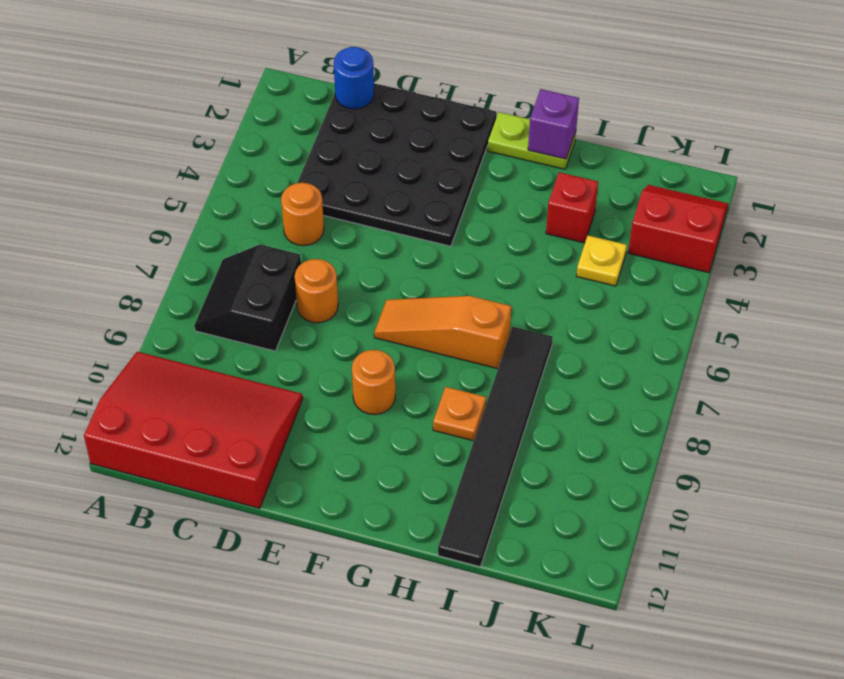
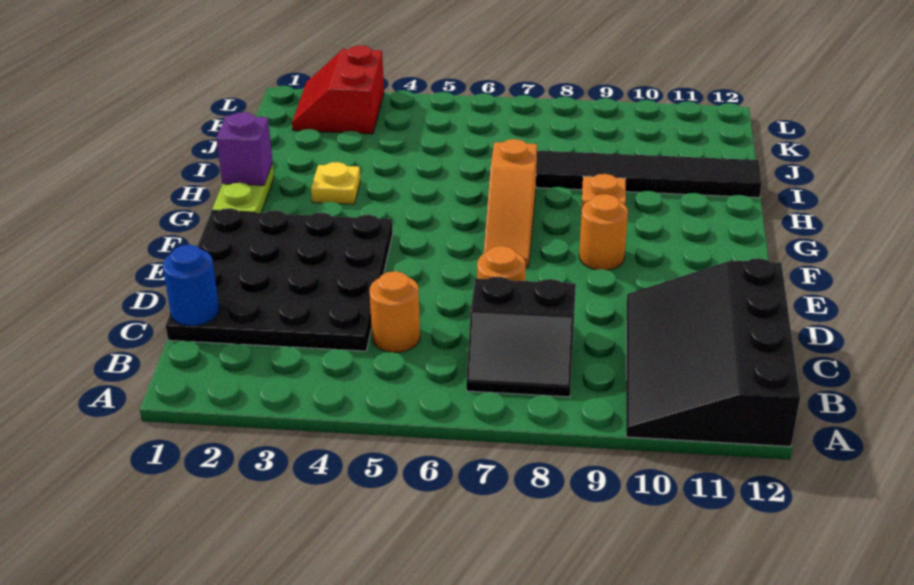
red slope A10:D12 level 1 top 12 -> black slope A10:D12 level 1 top 12
red brick I3 level 1 -> none
yellow plate J4 level 1 -> yellow plate H3 level 1

